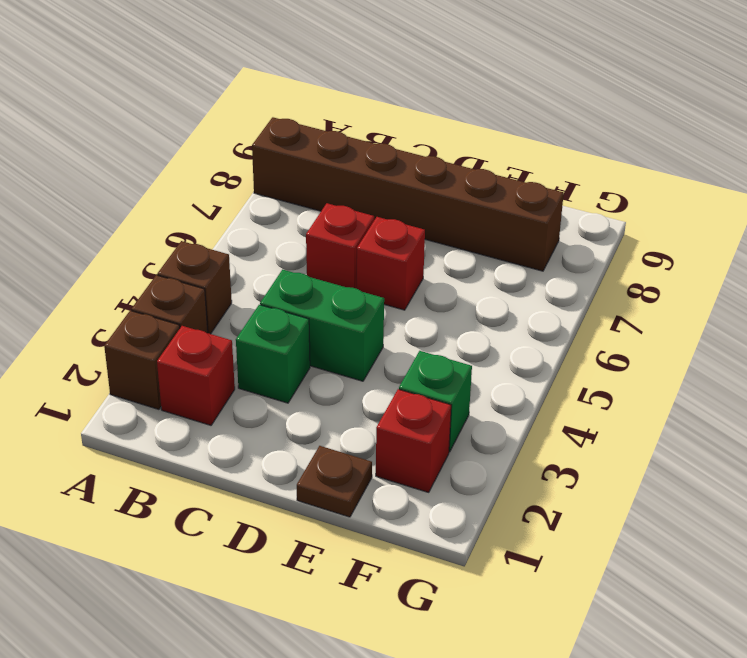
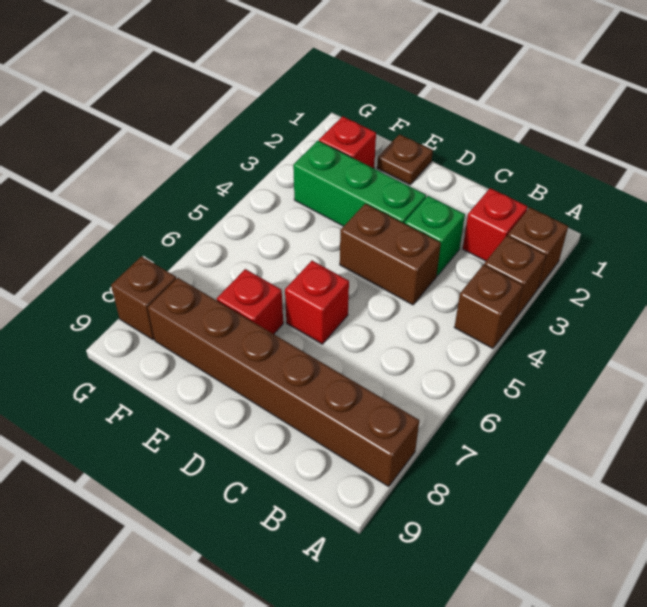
green brick C4:D4 level 1 -> brown brick C4:D4 level 1
red brick C6 level 1 -> red brick E7 level 1
green brick F3 level 1 -> green brick D3:F3 level 1
none -> brown brick G8 level 1

